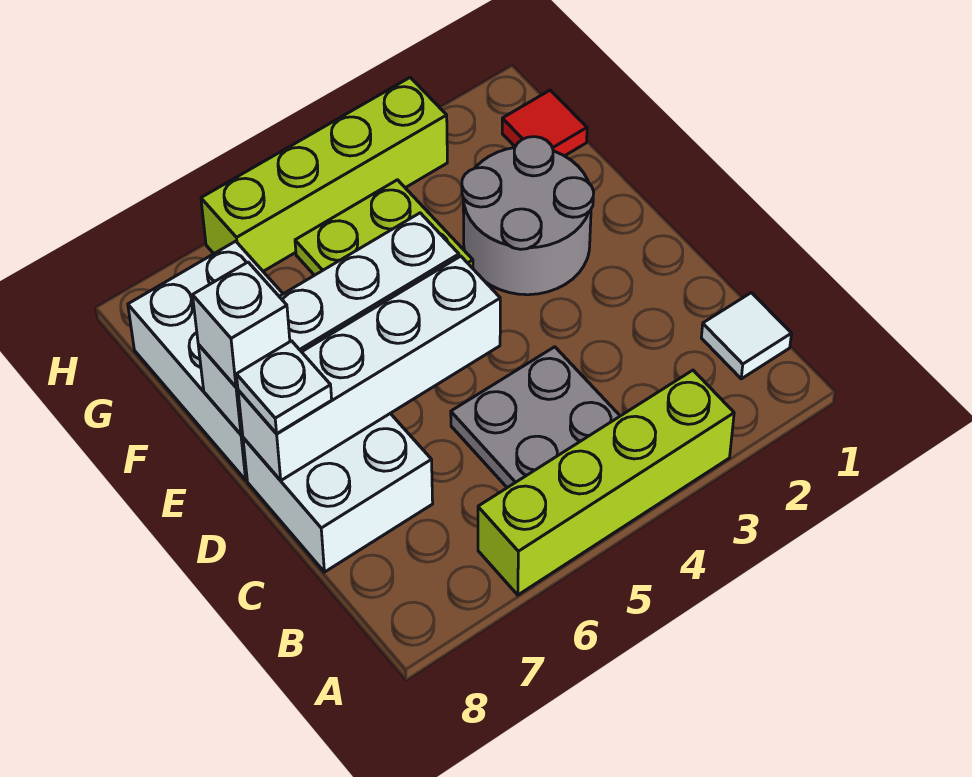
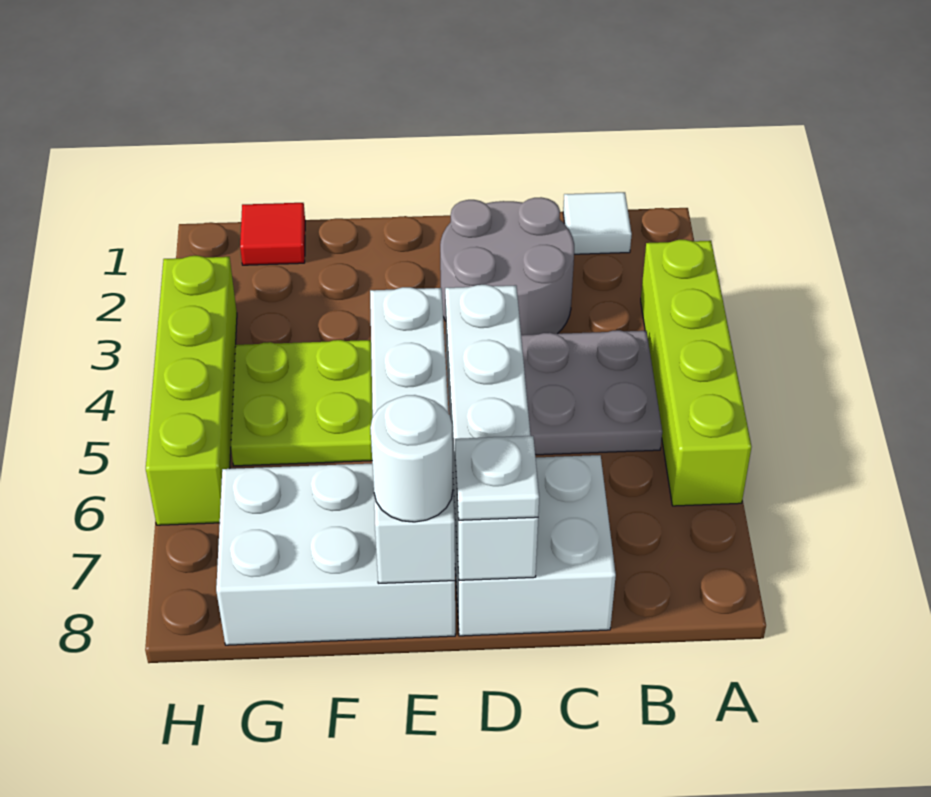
grey round brick E2:F3 level 1 -> grey round brick C2:D3 level 1
white brick E8 level 3 -> white round brick E8 level 3

